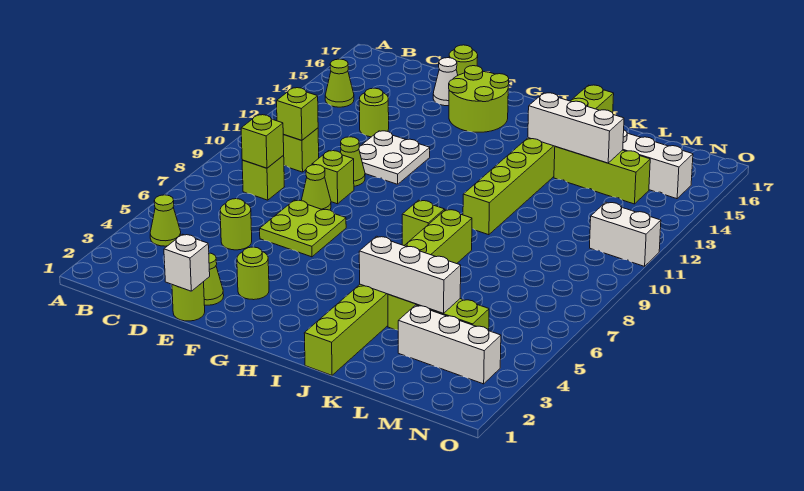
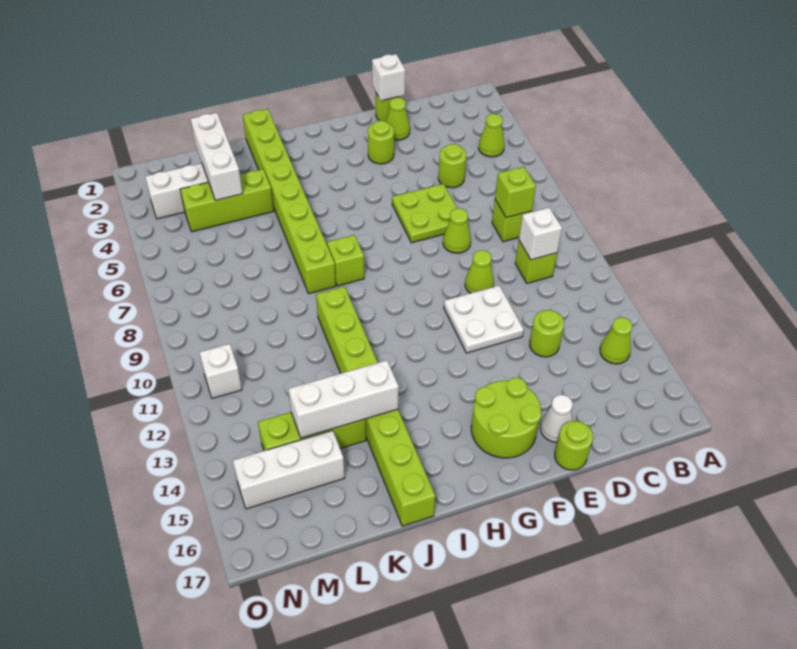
lime brick C10 level 2 -> white brick C10 level 2
lime brick E9 level 1 -> none
white brick J4:L4 level 2 -> white brick L2:L4 level 2
white brick N11:O11 level 1 -> white brick N11 level 1

